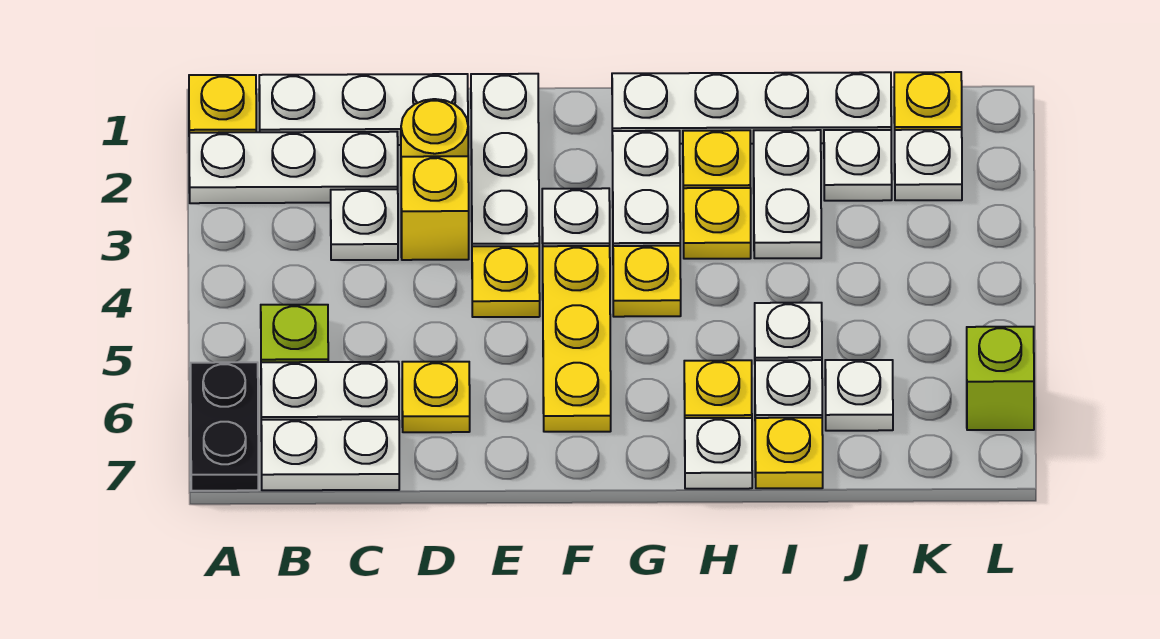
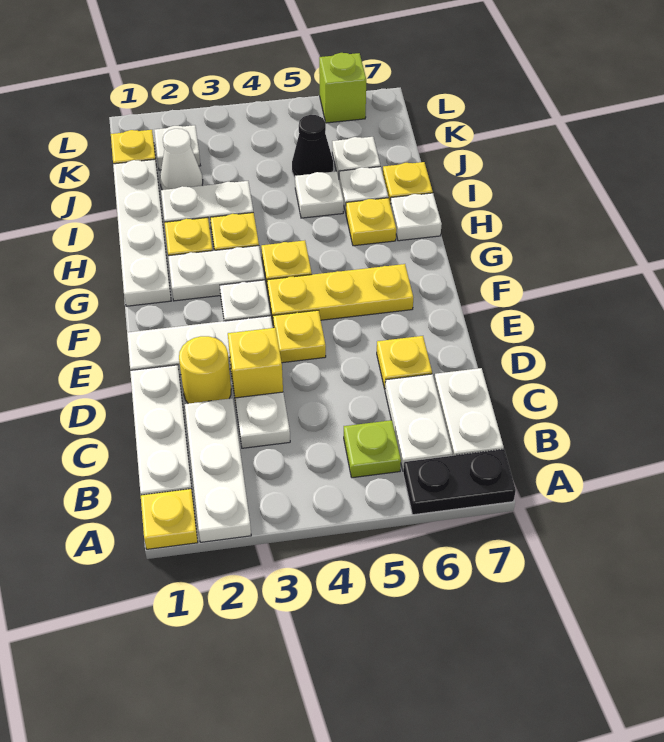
white plate J2 level 1 -> white cone J2 level 1
none -> black cone J5 level 1

